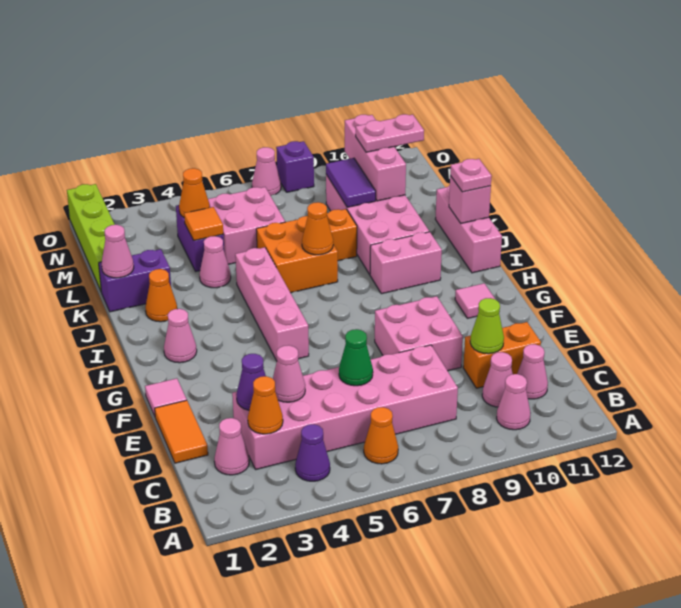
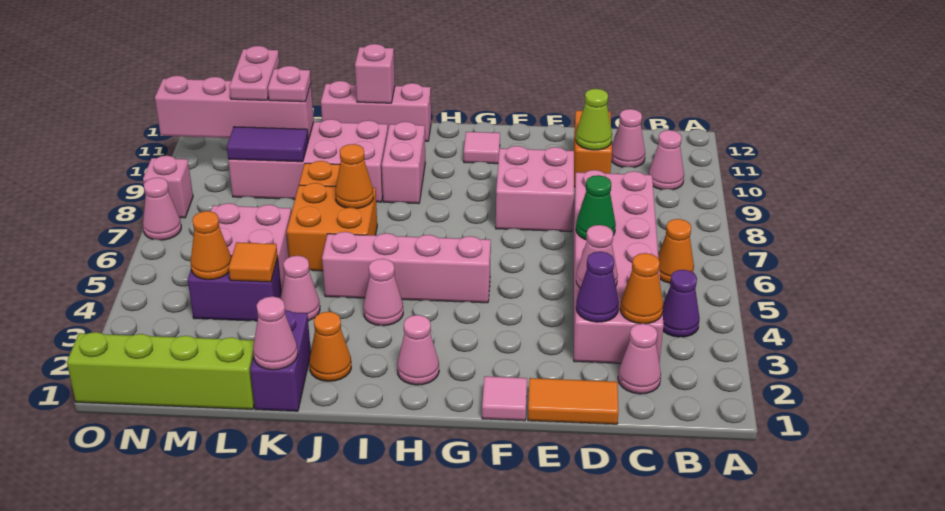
pink cone C10 level 1 -> pink cone I4 level 1
pink plate J12 level 3 -> pink plate L10 level 3
pink brick L10:N10 level 2 -> pink brick L10:O10 level 2
purple brick O8 level 1 -> pink brick O8 level 1

